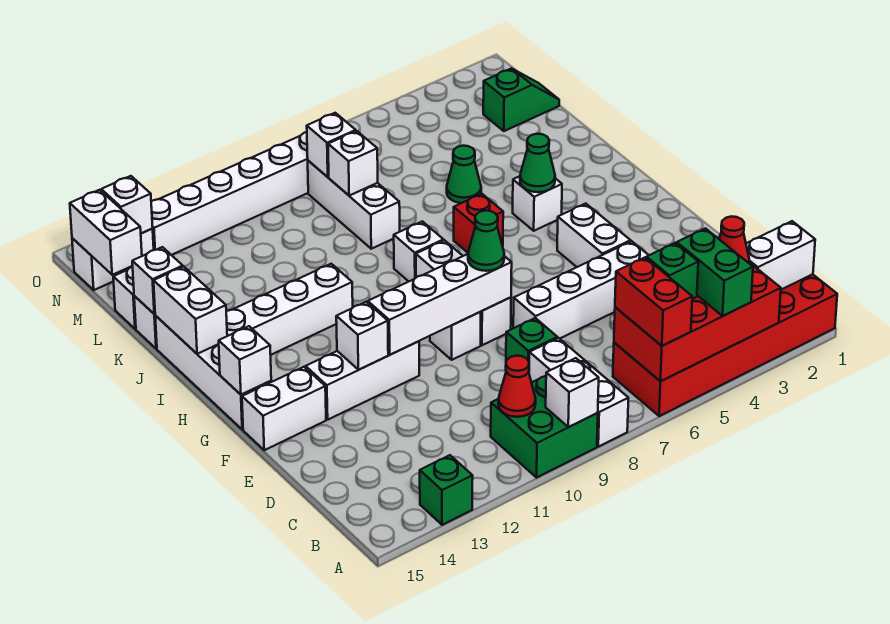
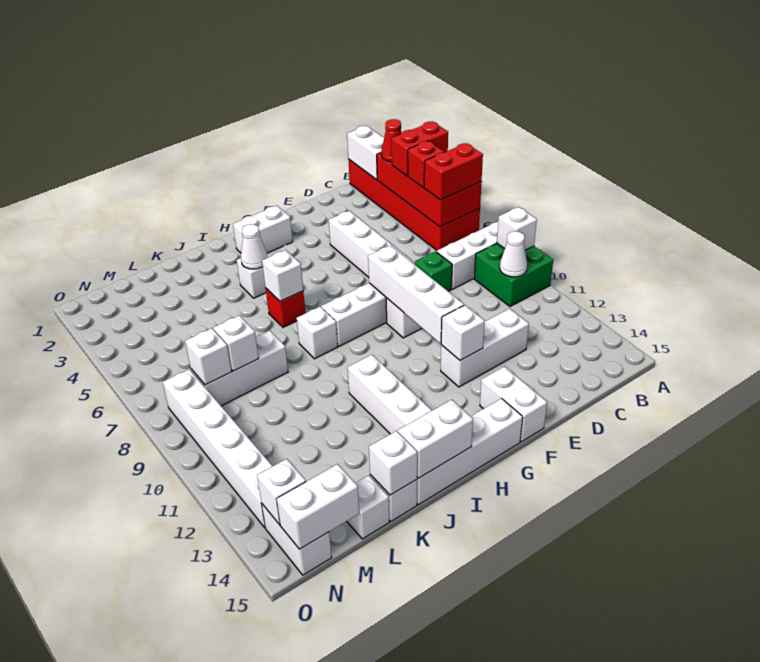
green brick A4:B4 level 3 -> red brick A4:B4 level 3
green brick A13 level 1 -> none
green brick B5 level 3 -> red brick B5 level 3
red cone B10 level 2 -> white cone B10 level 2
white brick F4:G4 level 1 -> white brick G2:H2 level 1
green cone F8 level 3 -> none
white brick F11:F13 level 1 -> white brick D12:F12 level 1
white brick G15 level 2 -> white brick I6 level 2
green cone I4 level 2 -> white cone I4 level 2
green cone K5 level 1 -> none
green slope M1:M2 level 1 top 2 -> none

